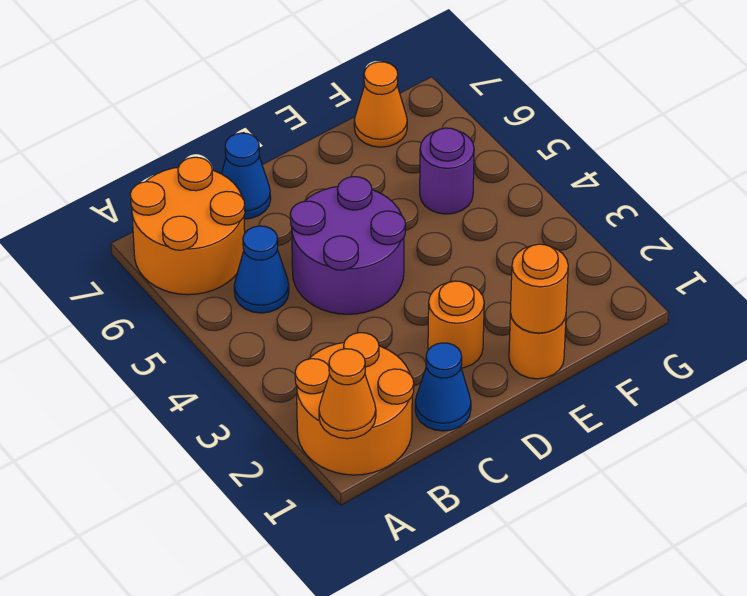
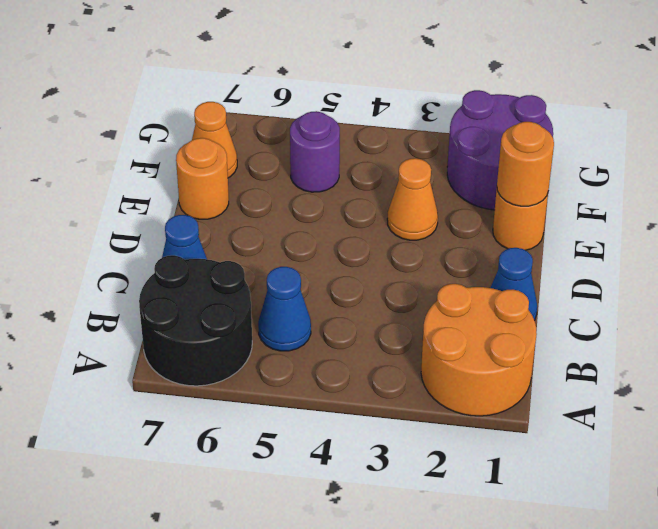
orange cone A1 level 2 -> orange cone E3 level 1
orange round brick A6:B7 level 1 -> black round brick A6:B7 level 1
purple round brick C4:D5 level 1 -> purple round brick F1:G2 level 1
orange round brick D2 level 1 -> orange round brick E7 level 1

